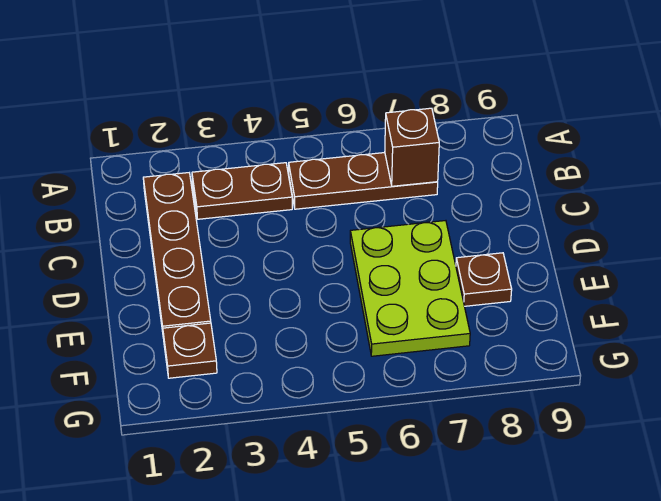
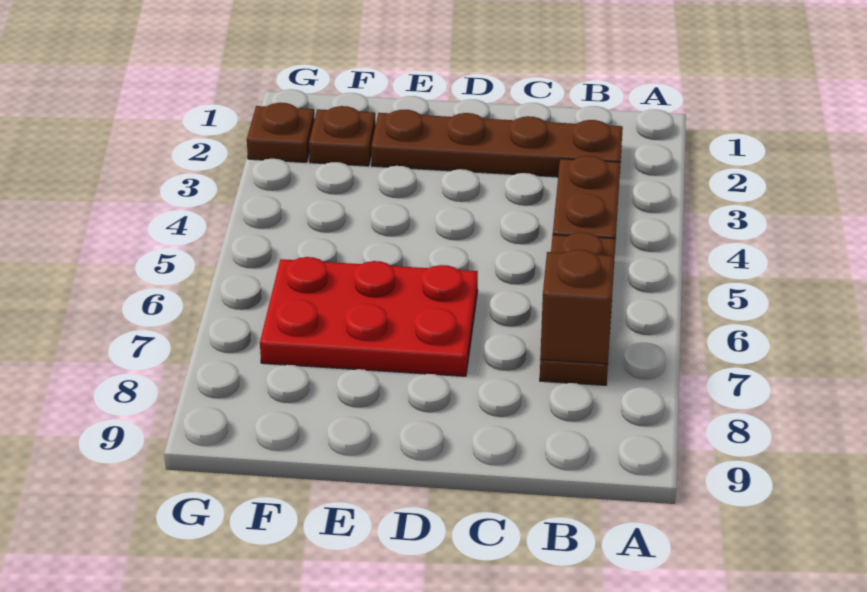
lime plate D6:F7 level 1 -> red plate D6:F7 level 1
brown plate E8 level 1 -> brown plate G2 level 1

